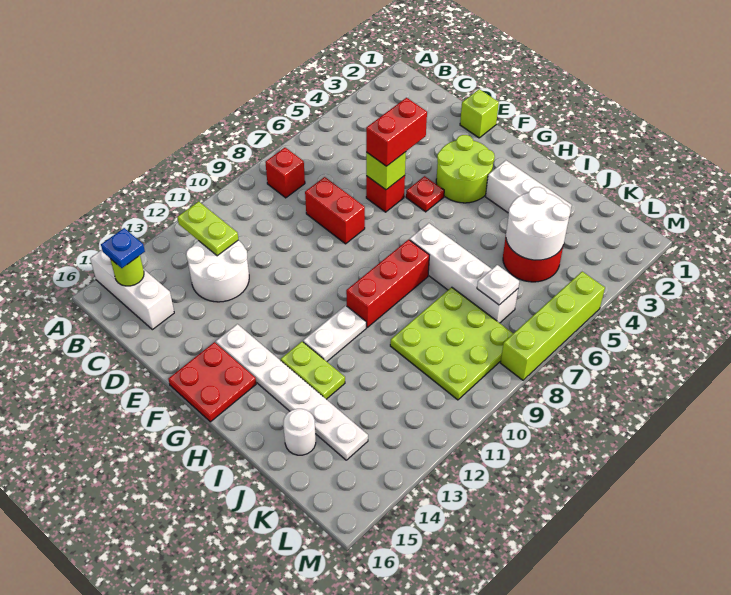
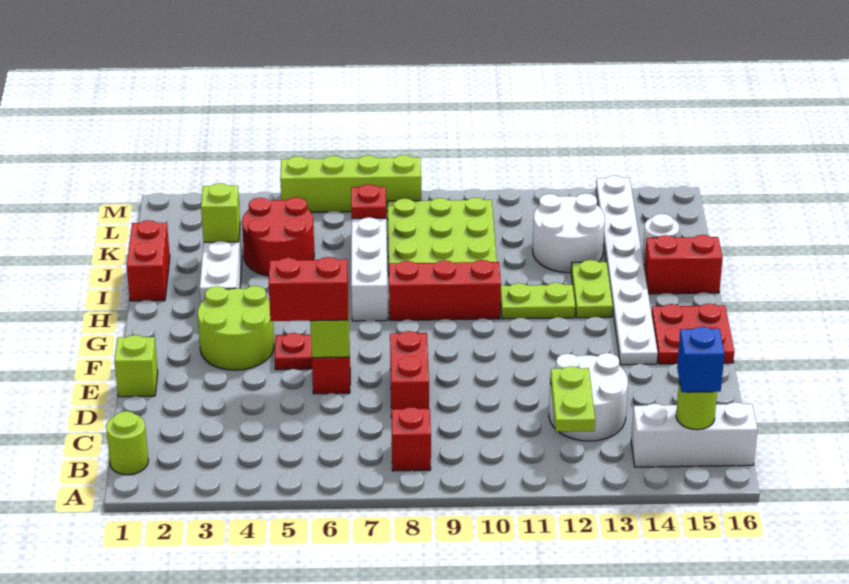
white brick A15:C15 level 1 -> white brick B14:B16 level 1
none -> lime round brick B1 level 1
blue plate B15 level 3 -> blue brick B15 level 3
white plate F14:K14 level 1 -> white plate F14:M14 level 1
white plate H11:H12 level 1 -> lime plate H11:H12 level 1
none -> red brick I1:J1 level 1
none -> red brick I15:I16 level 1
none -> lime brick J3 level 2
white round brick J4:K5 level 2 -> white round brick J12:K13 level 1
white plate K7 level 2 -> red plate K7 level 2

